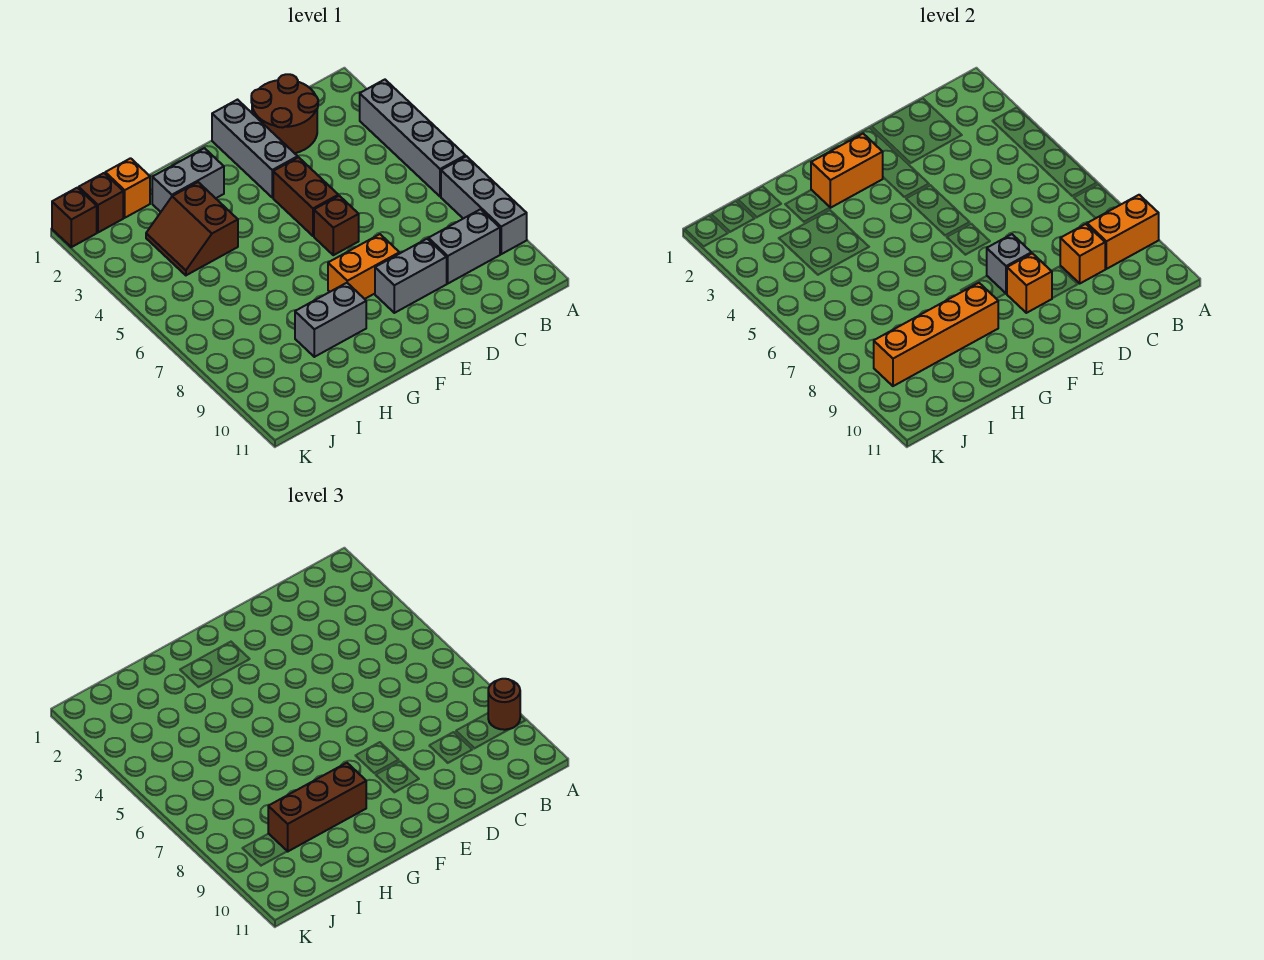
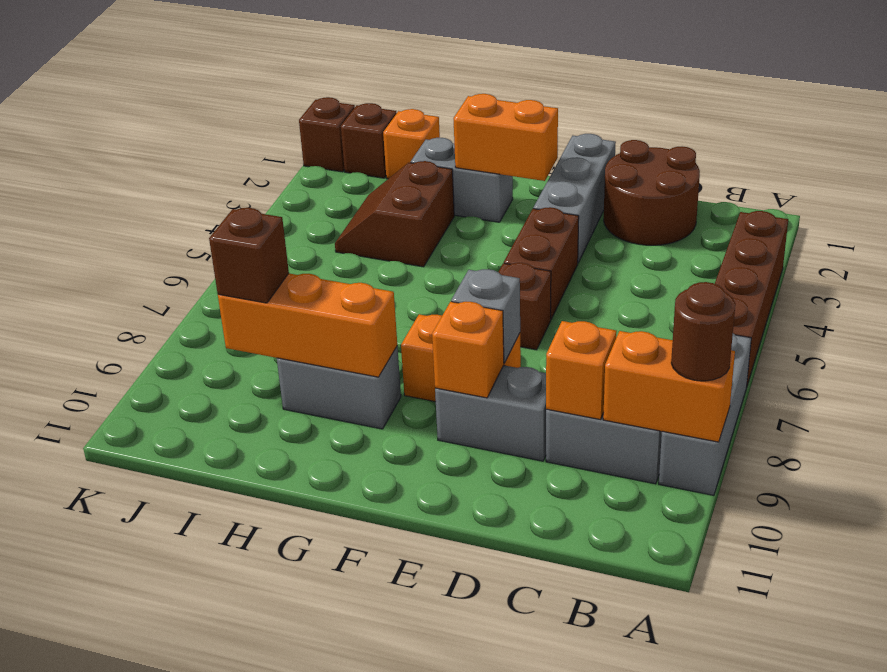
grey brick A3:A6 level 1 -> brown brick A3:A6 level 1
orange brick G9:J9 level 2 -> orange brick G9:I9 level 2
brown brick G9:I9 level 3 -> brown brick I9 level 3

